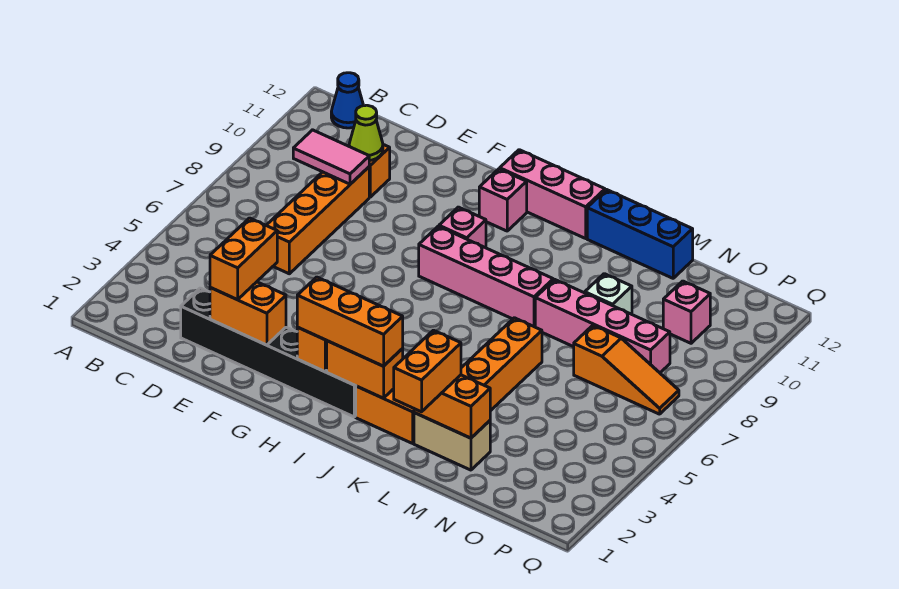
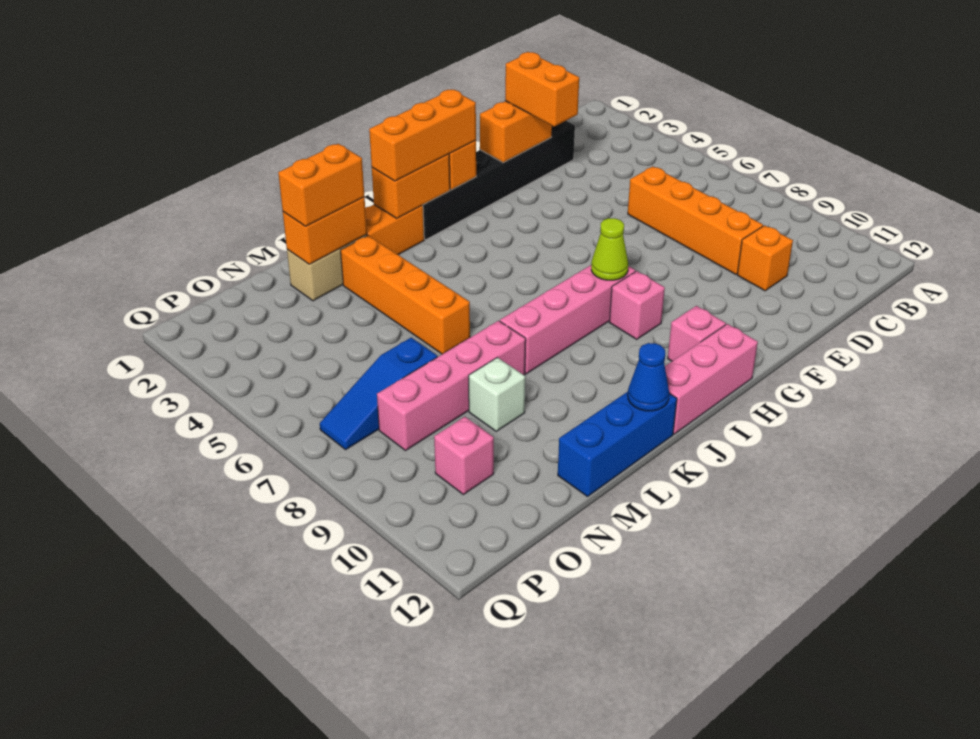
blue cone B12 level 1 -> blue cone K12 level 2
pink tile C9:D9 level 2 -> none
lime cone D10 level 2 -> lime cone H8 level 2
orange brick L1:L2 level 3 -> orange brick L2:M2 level 3
orange slope N7:P7 level 1 top N -> blue slope N7:P7 level 1 top N

